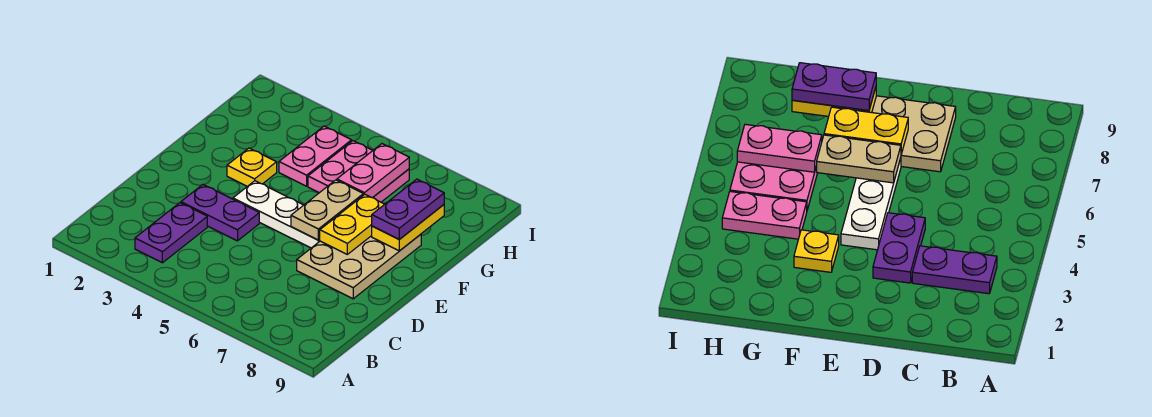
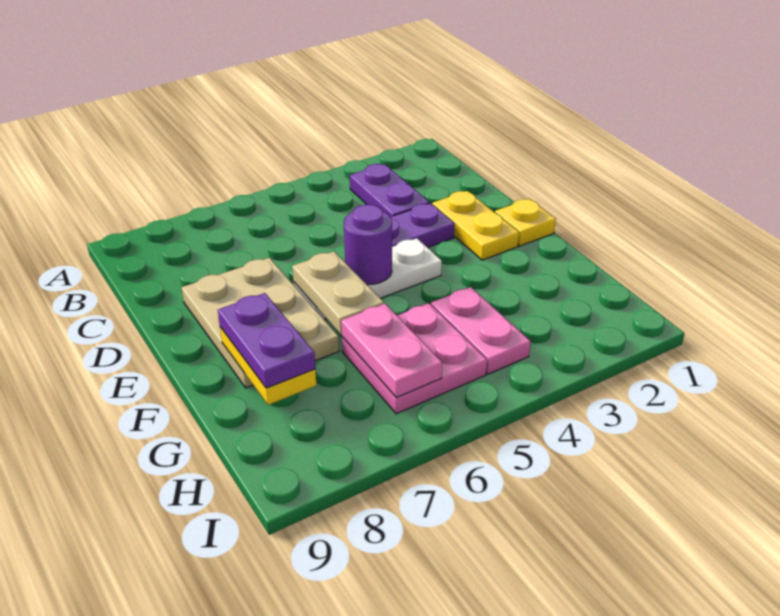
none -> purple round brick E5 level 2
yellow plate E7:F7 level 2 -> yellow plate D2:E2 level 1
yellow plate F3 level 1 -> yellow plate E1 level 1

